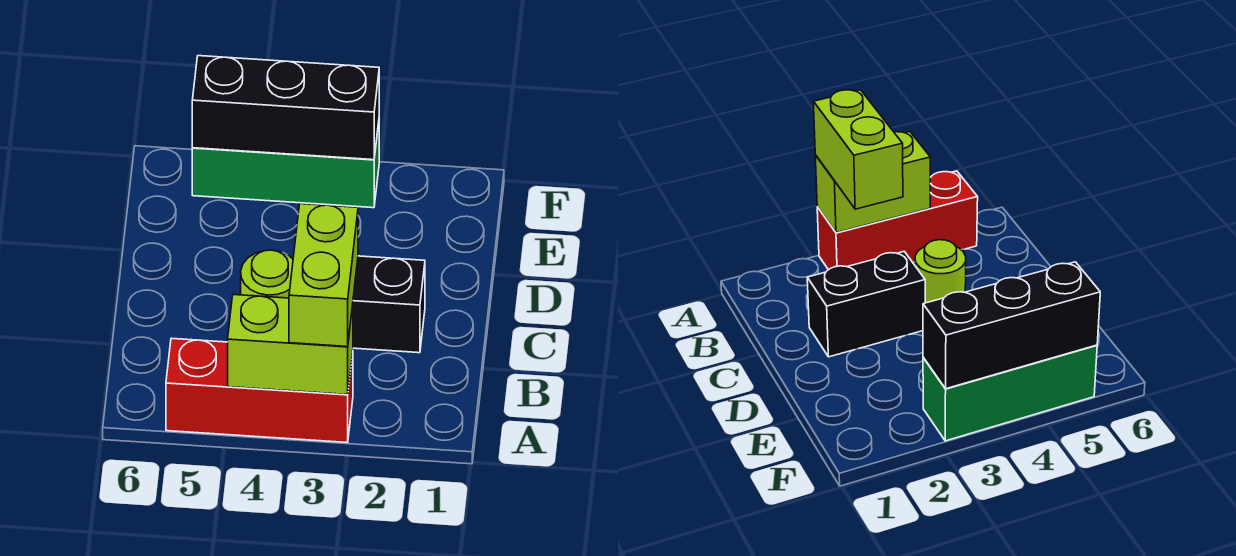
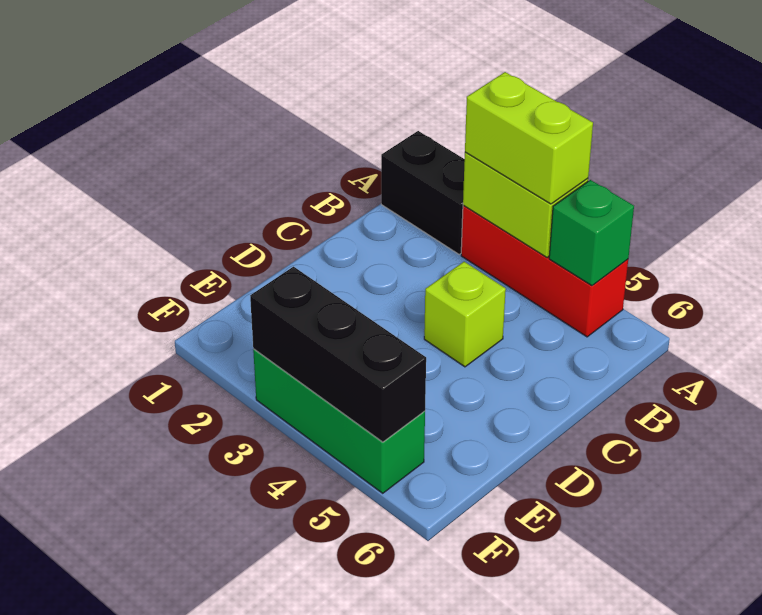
lime brick A3:B3 level 3 -> lime brick A3:A4 level 3
none -> green brick A5 level 2
black brick C2:C3 level 1 -> black brick A1:A2 level 1
lime round brick C4 level 1 -> lime brick C4 level 1

